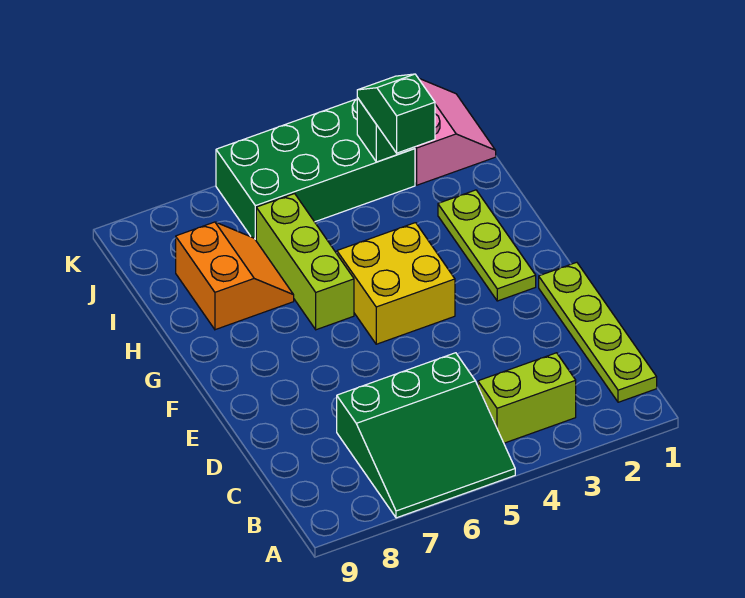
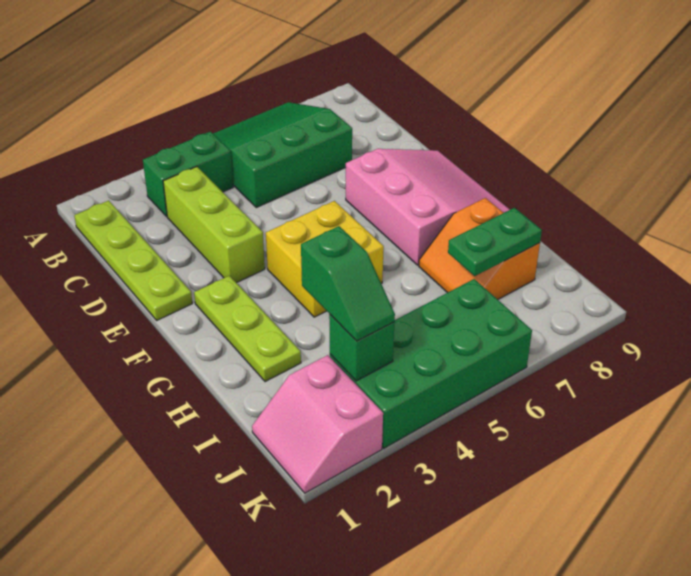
lime brick B3:B4 level 1 -> green brick B3:B4 level 1
none -> pink slope E7:G9 level 1 top 7
lime brick G6:I6 level 1 -> lime brick C3:E3 level 1
none -> green plate I7:I8 level 2

